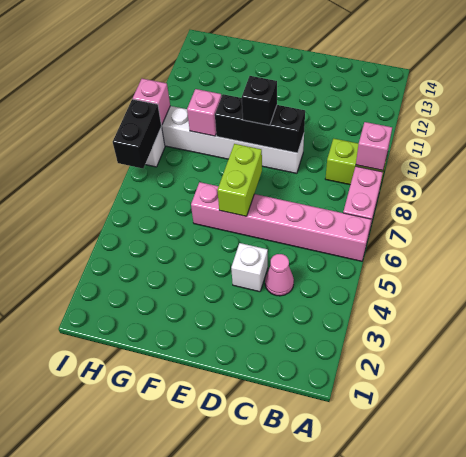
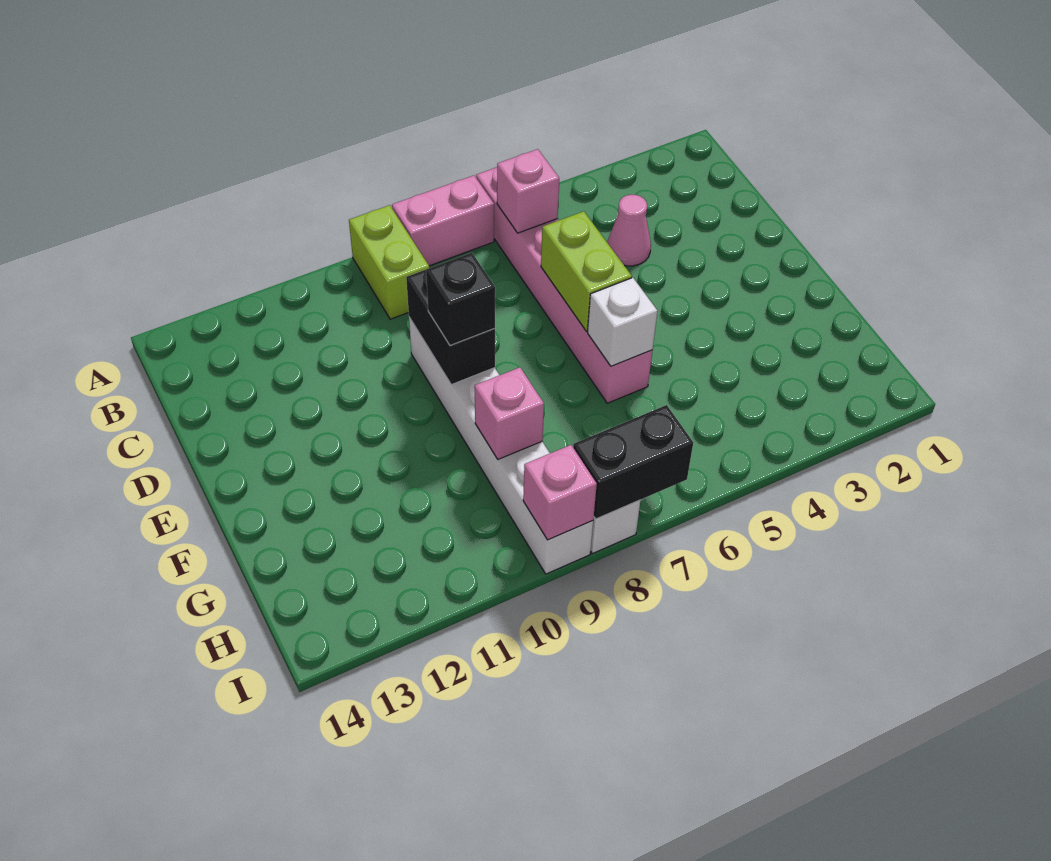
pink brick A9 level 2 -> pink brick B6 level 2
white brick D4 level 1 -> white brick F6 level 2
black brick D9:F9 level 2 -> black brick D9:E9 level 2
lime brick E6:E7 level 2 -> lime brick D6:E6 level 2

